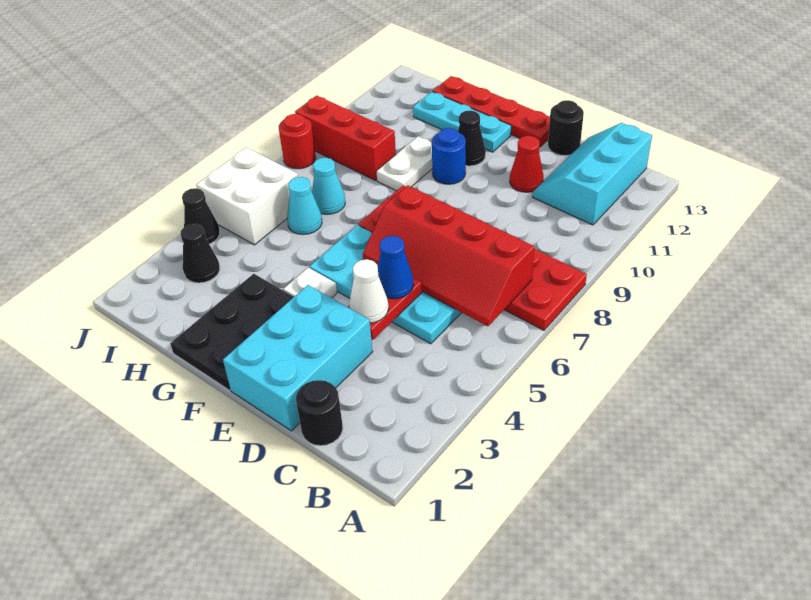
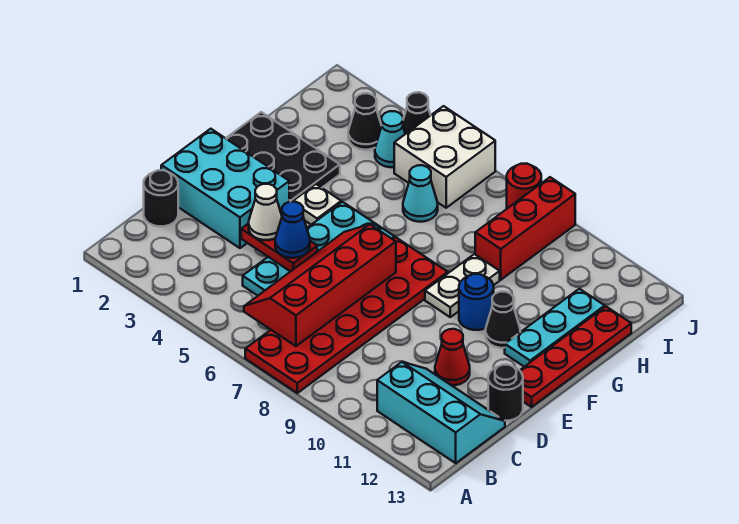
white plate G9:G10 level 1 -> white plate F9:G9 level 1
cyan cone H7 level 1 -> cyan cone I4 level 1

